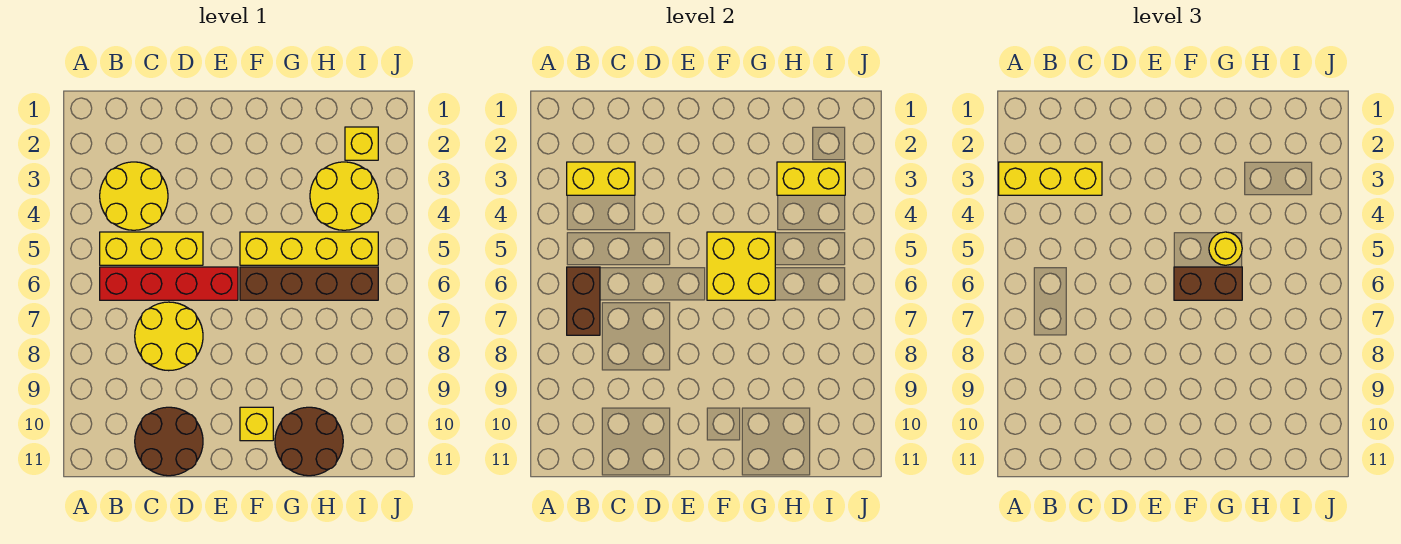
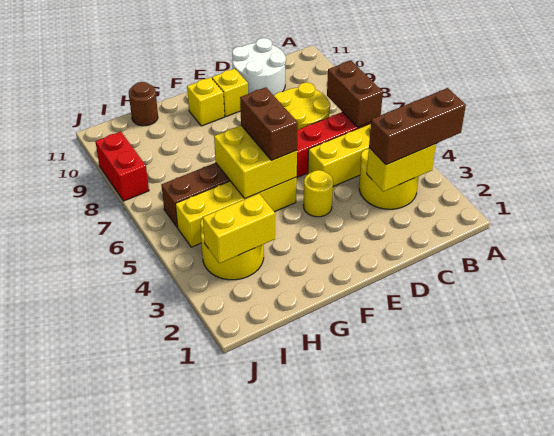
yellow brick A3:C3 level 3 -> brown brick A3:C3 level 3
brown round brick C10:D11 level 1 -> white round brick C10:D11 level 1
brown brick F6:G6 level 3 -> brown brick F5:F6 level 3
yellow round brick G5 level 3 -> yellow round brick E4 level 1
brown round brick G10:H11 level 1 -> brown round brick H11 level 1
yellow brick I2 level 1 -> yellow brick E10 level 1
none -> red brick J8:J9 level 1

